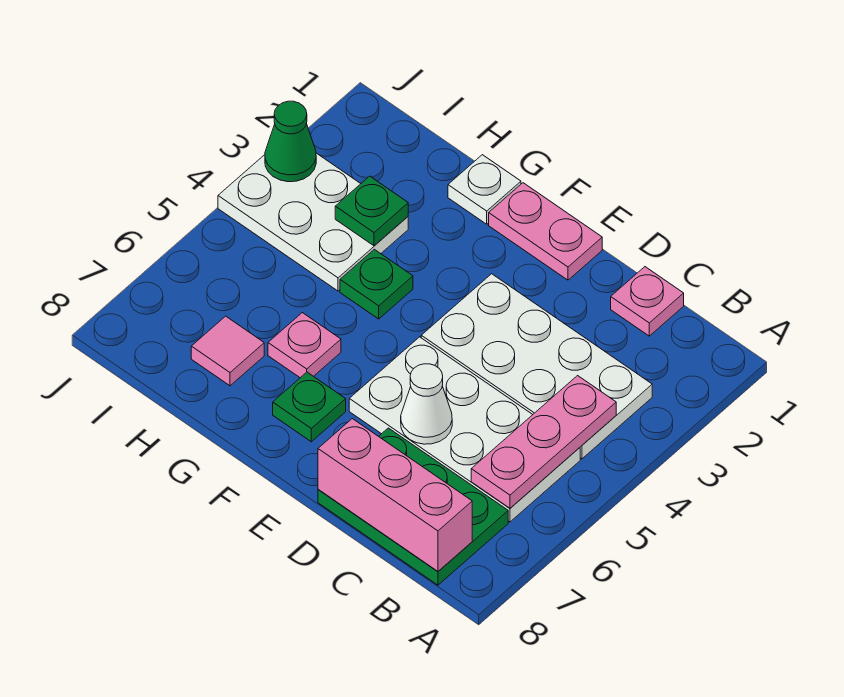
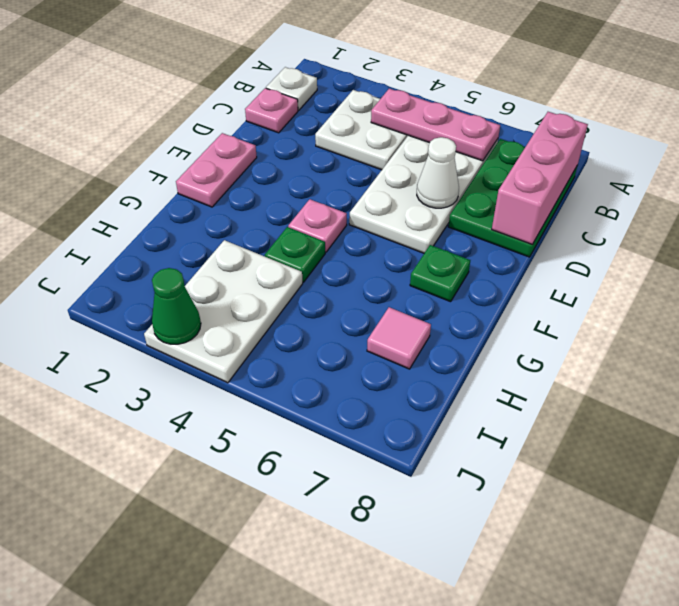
white plate B3:E4 level 1 -> white plate B3:C4 level 1
white plate G1 level 1 -> white plate B1 level 1
pink plate G6 level 1 -> pink plate F4 level 1
green plate H3 level 2 -> none

